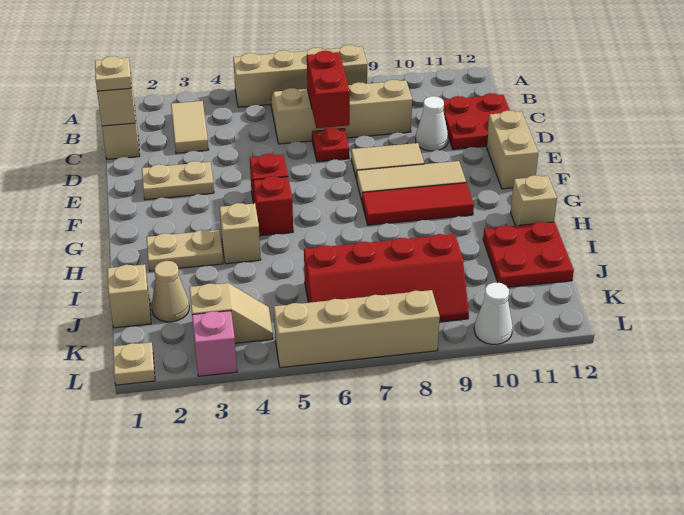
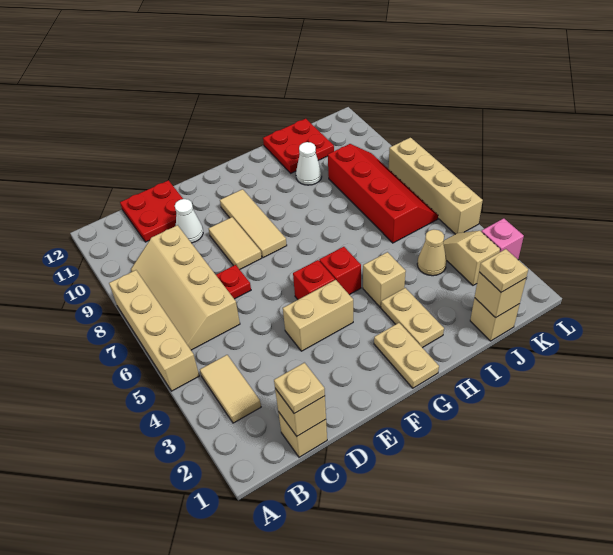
tan tile B3:C3 level 1 -> tan tile B3:B4 level 1
red brick C7:D7 level 2 -> none
tan plate E2:E3 level 1 -> tan plate G1:G2 level 1
tan brick E12:F12 level 1 -> tan brick E4:F4 level 1
red tile G8:G10 level 1 -> none
tan brick H12 level 1 -> tan brick J1 level 2
tan cone J2 level 1 -> tan cone J4 level 1
tan plate L1 level 1 -> tan plate J1 level 3
white cone L10 level 1 -> white cone I10 level 1

